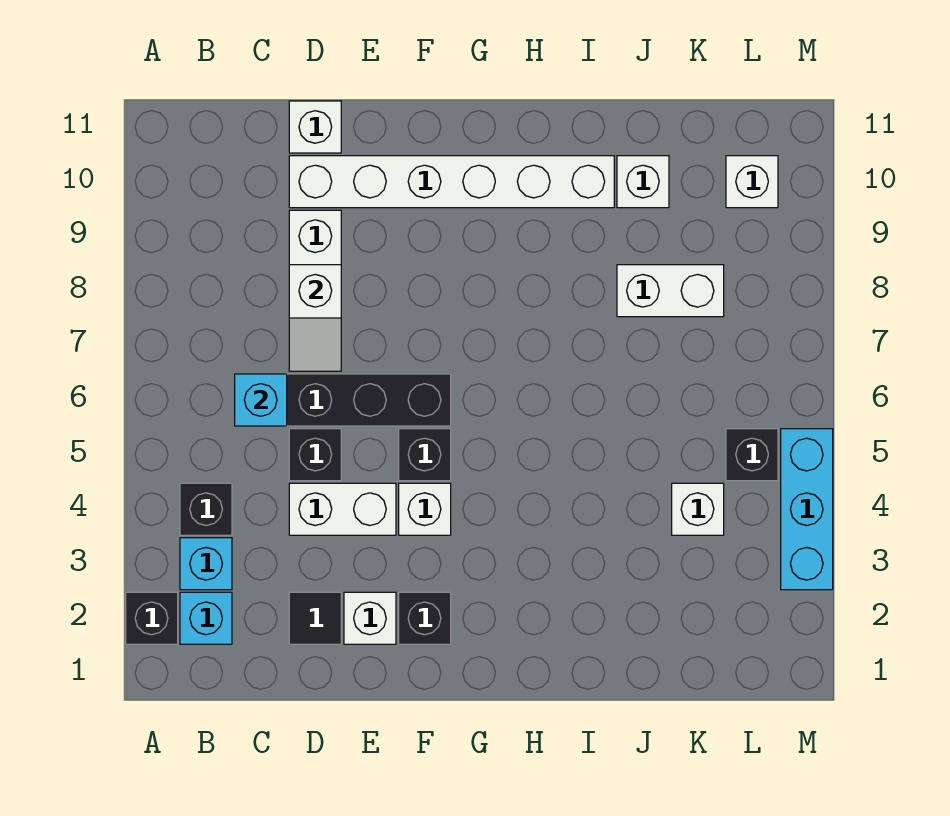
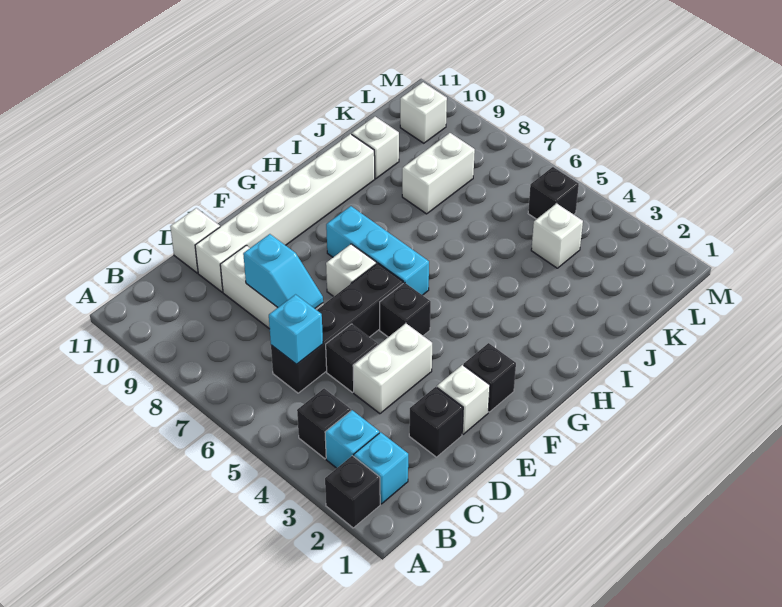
black tile D2 level 1 -> black brick D2 level 1
white slope D7:D8 level 2 top 8 -> cyan slope D7:D8 level 2 top 8
white brick F4 level 1 -> white brick F7 level 1
cyan brick M3:M5 level 1 -> cyan brick G6:G8 level 1

